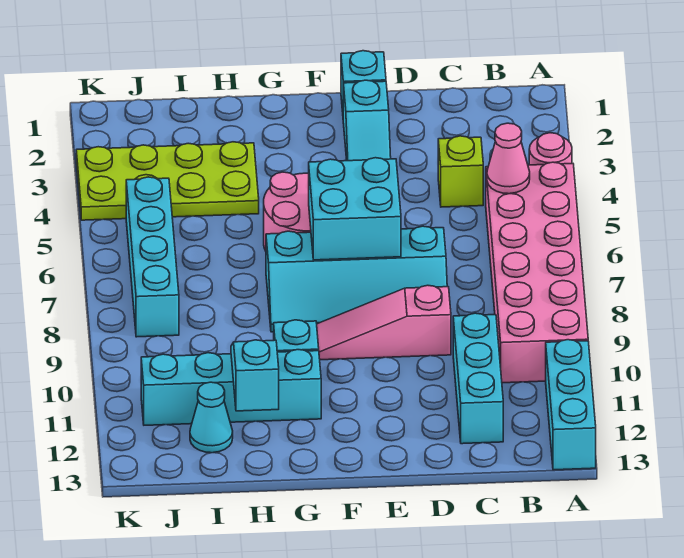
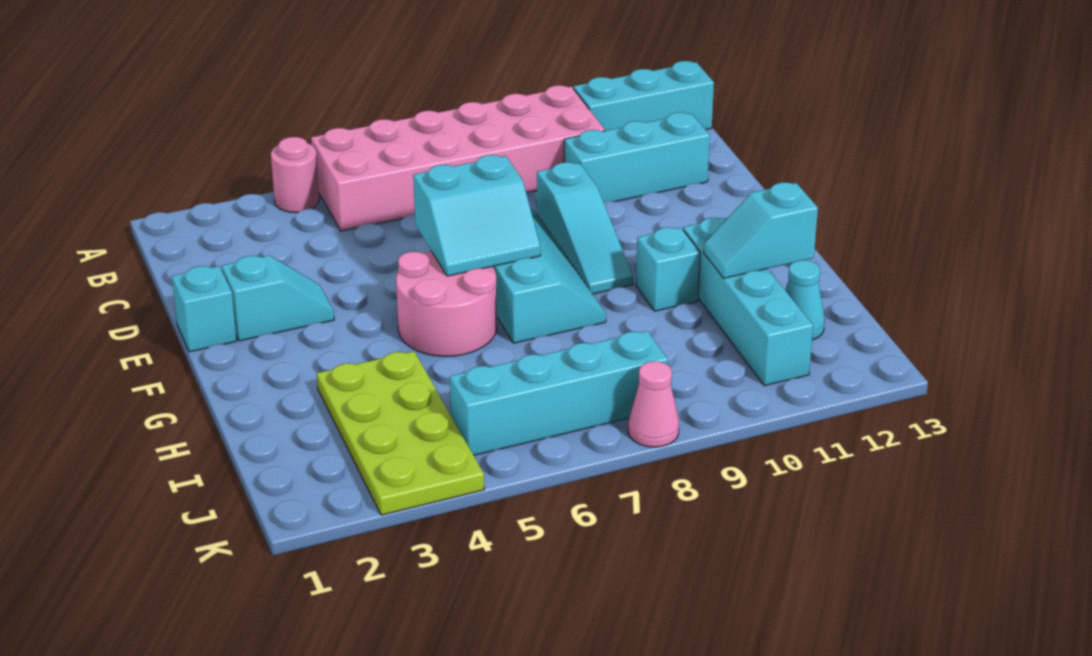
pink cone B5 level 2 -> pink cone K8 level 1
lime brick C4 level 1 -> none
pink slope D9:F9 level 1 top D -> cyan slope D9:F9 level 1 top D
cyan brick E6:F7 level 2 -> cyan slope E6:F7 level 2 top E

